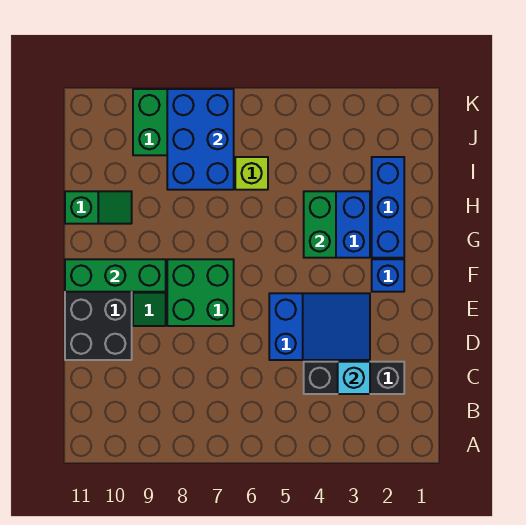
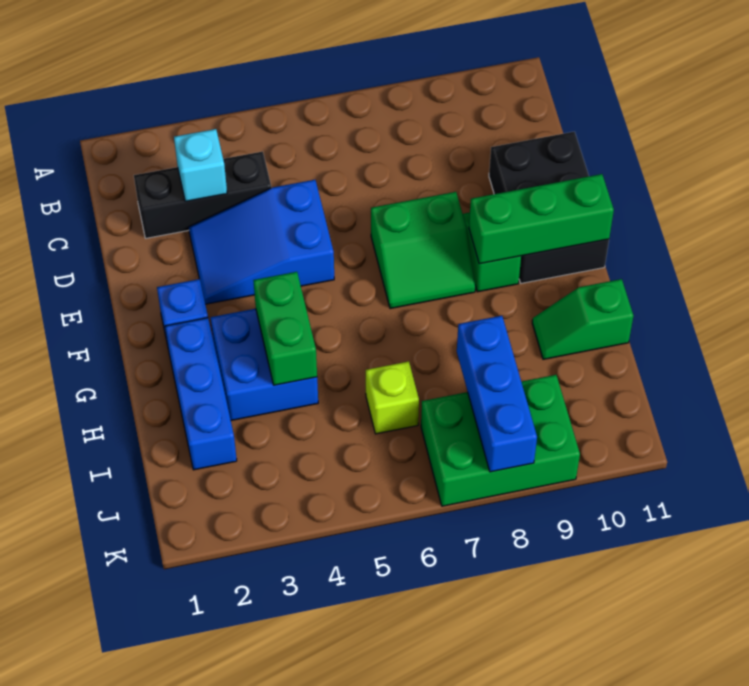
green brick E7:F8 level 1 -> green slope E7:F8 level 1 top E
blue brick I7:K8 level 2 -> blue brick I8:K8 level 2

